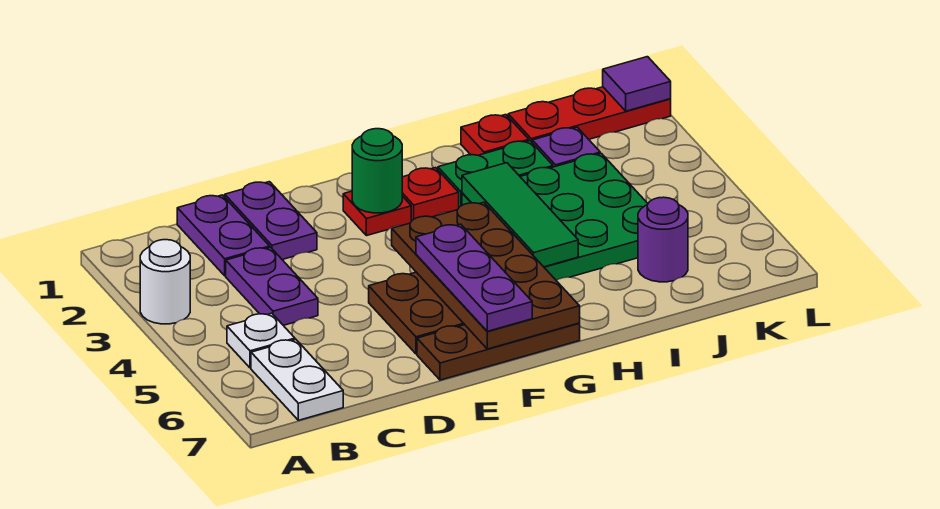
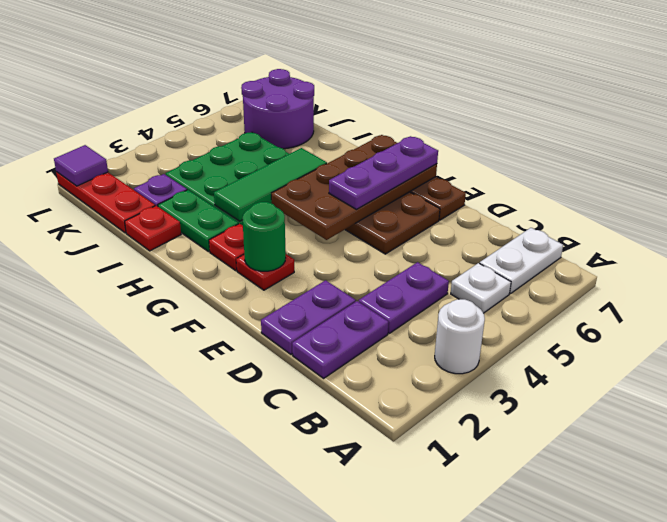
purple round brick J6 level 1 -> purple round brick J6:K7 level 1

